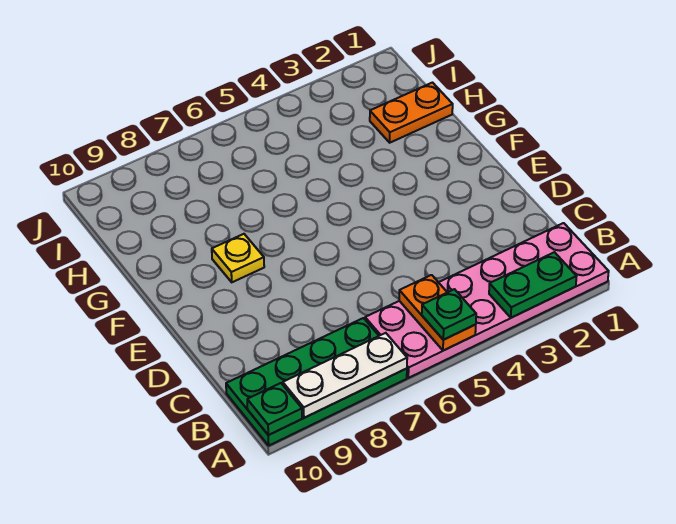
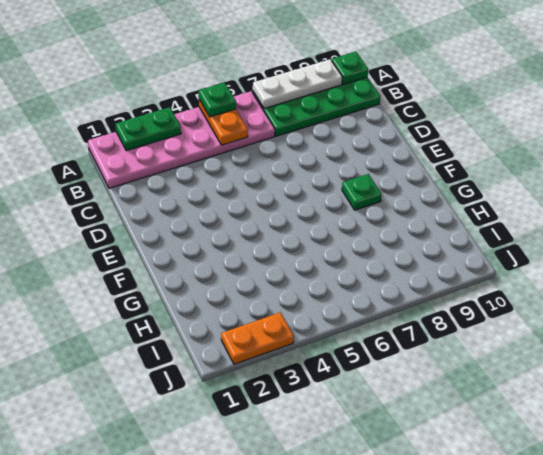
yellow plate F8 level 1 -> green plate F8 level 1
orange plate H1:H2 level 1 -> orange plate J2:J3 level 1

